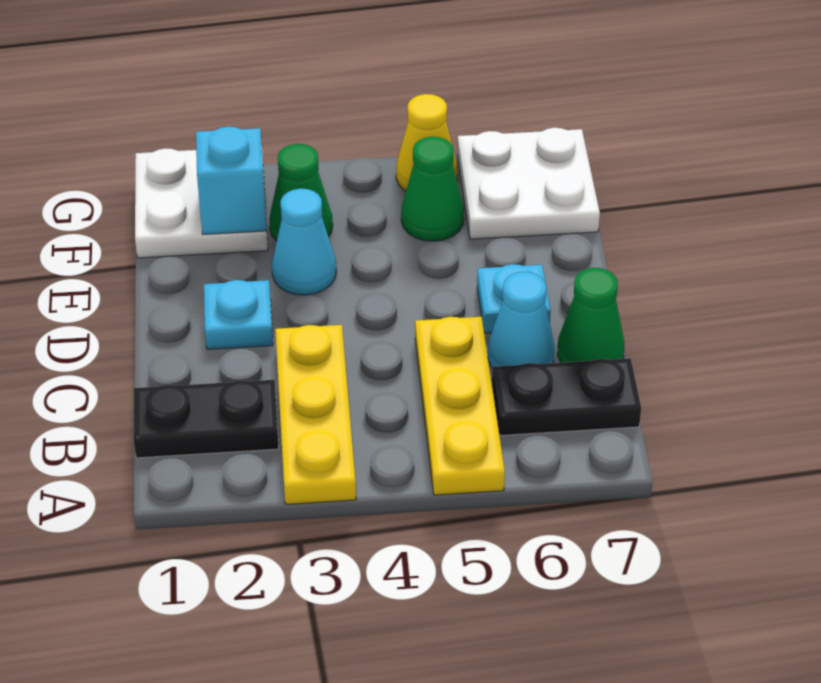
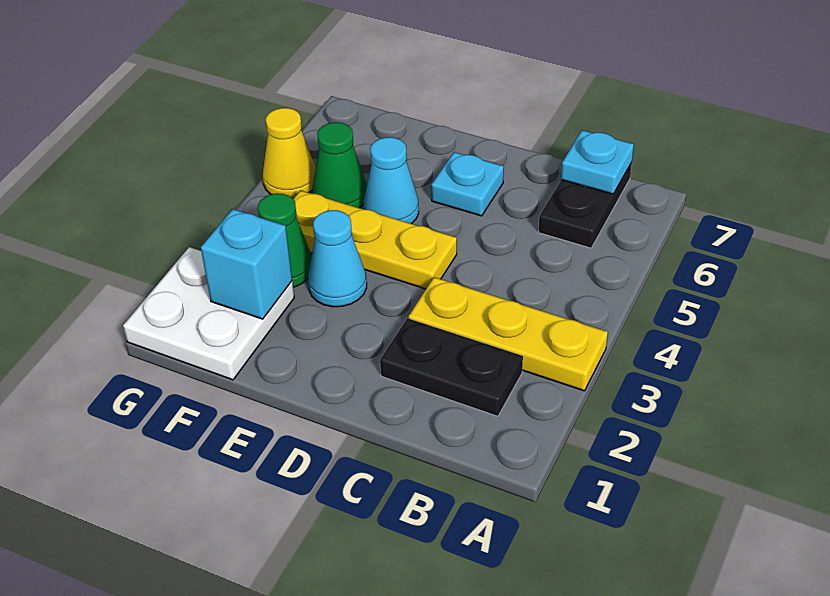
yellow plate A5:C5 level 1 -> yellow plate D4:F4 level 1
black plate B1:B2 level 1 -> black plate B2:C2 level 1
cyan cone C6 level 1 -> cyan cone E5 level 1
green cone C7 level 1 -> none
cyan plate D2 level 1 -> cyan plate B7 level 2
white plate F6:G7 level 1 -> none

